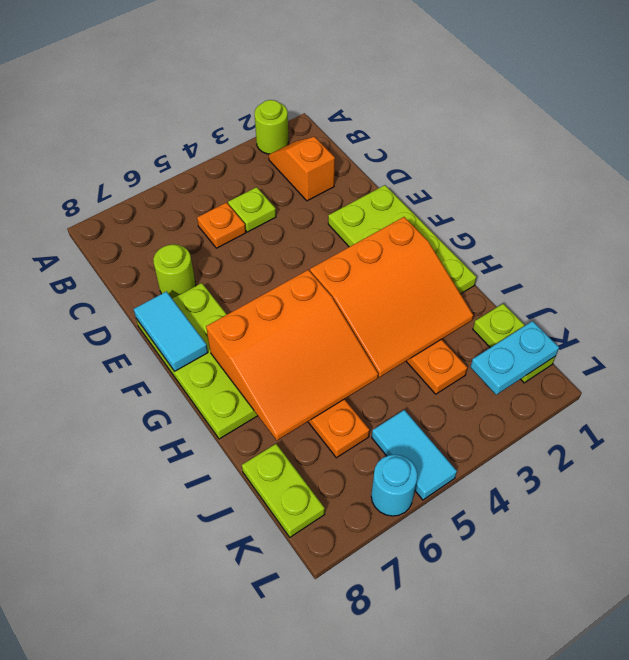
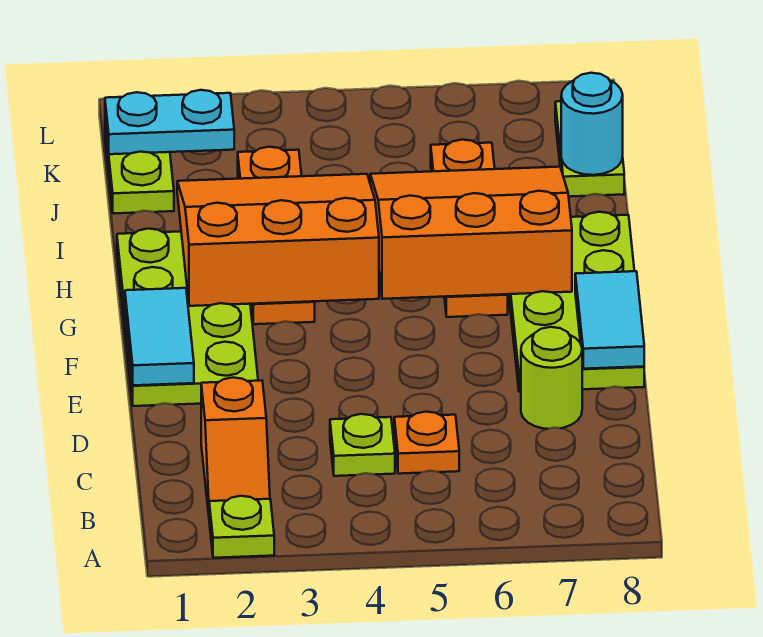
lime round brick A2 level 1 -> lime plate A2 level 1
cyan tile K5:L5 level 1 -> cyan tile E1:F1 level 2
cyan round brick L6 level 1 -> cyan round brick J8 level 2

